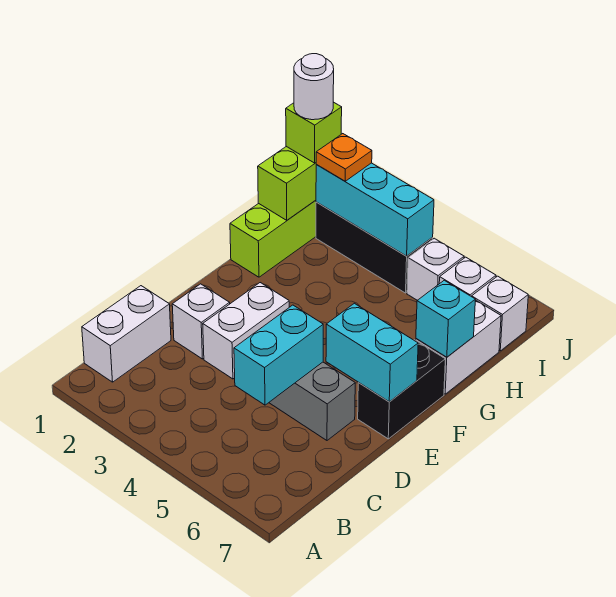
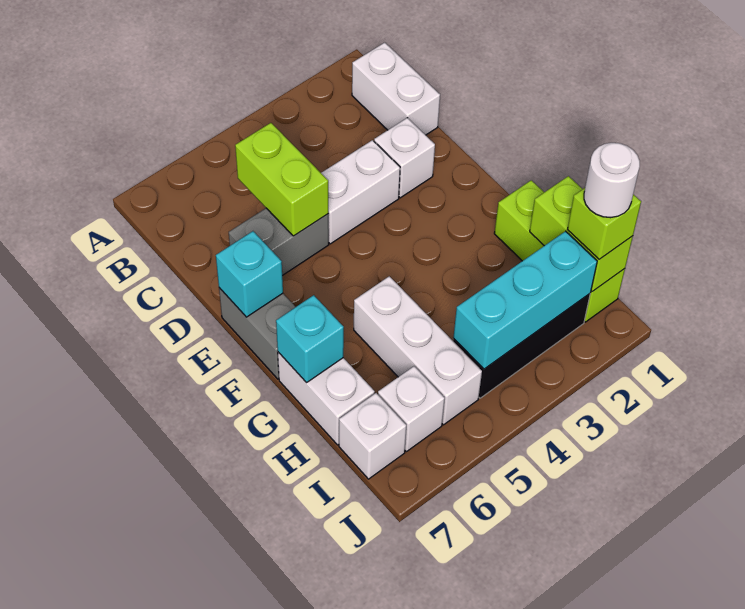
cyan brick C5:D5 level 2 -> lime brick C5:D5 level 2
white brick D3:E3 level 1 -> white brick D3:D4 level 1
cyan brick E6:E7 level 2 -> cyan brick E7 level 2
black brick E7:F7 level 1 -> grey brick E7:F7 level 1
orange plate I2 level 3 -> none
white brick I5 level 1 -> white brick G5:I5 level 1

